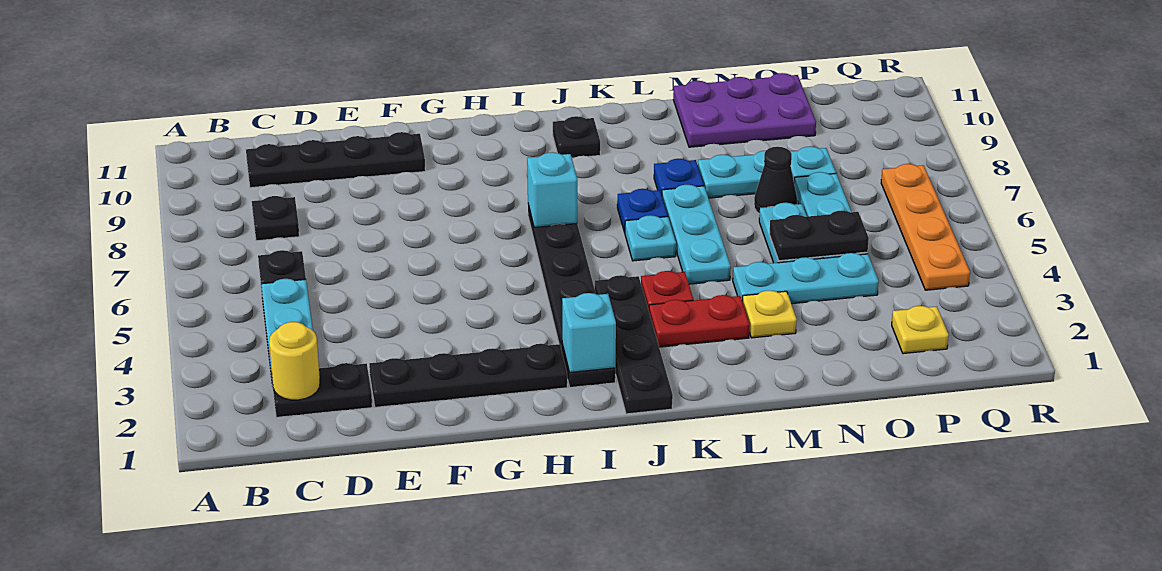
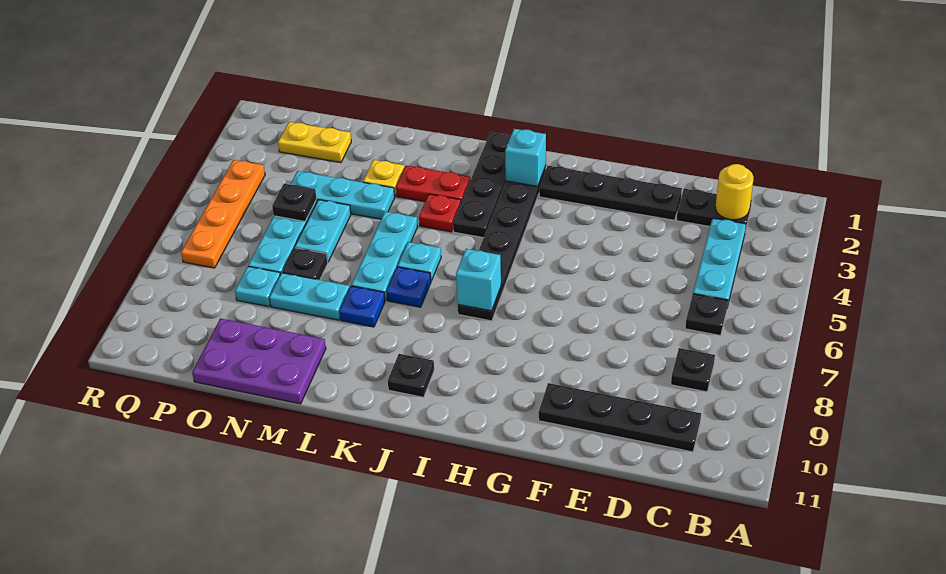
black plate N5:O5 level 2 -> black plate O5 level 2
black cone N7 level 1 -> black plate N7 level 1
yellow plate P2 level 1 -> yellow plate O2:P2 level 1

